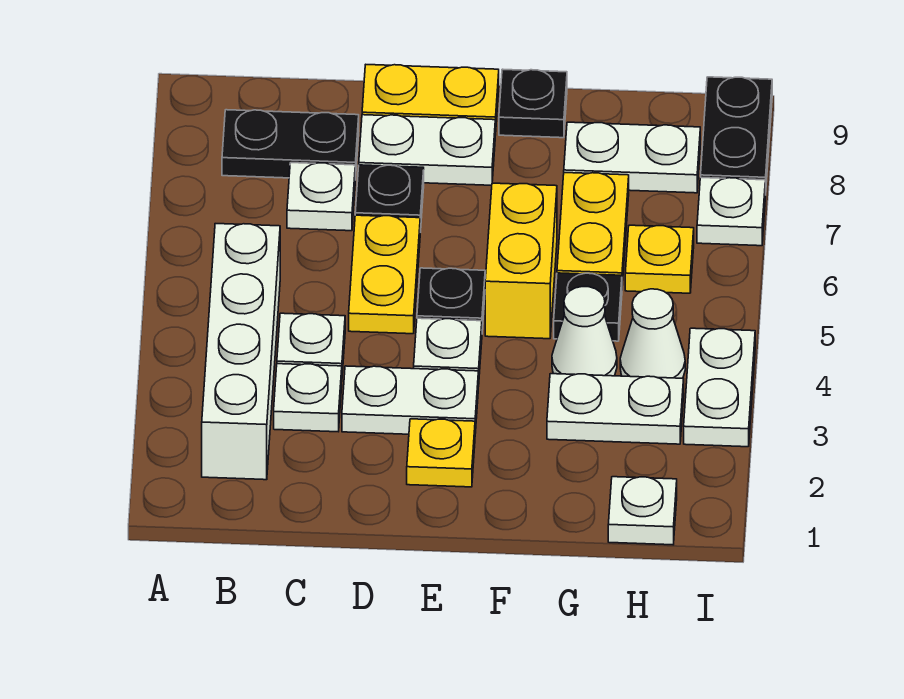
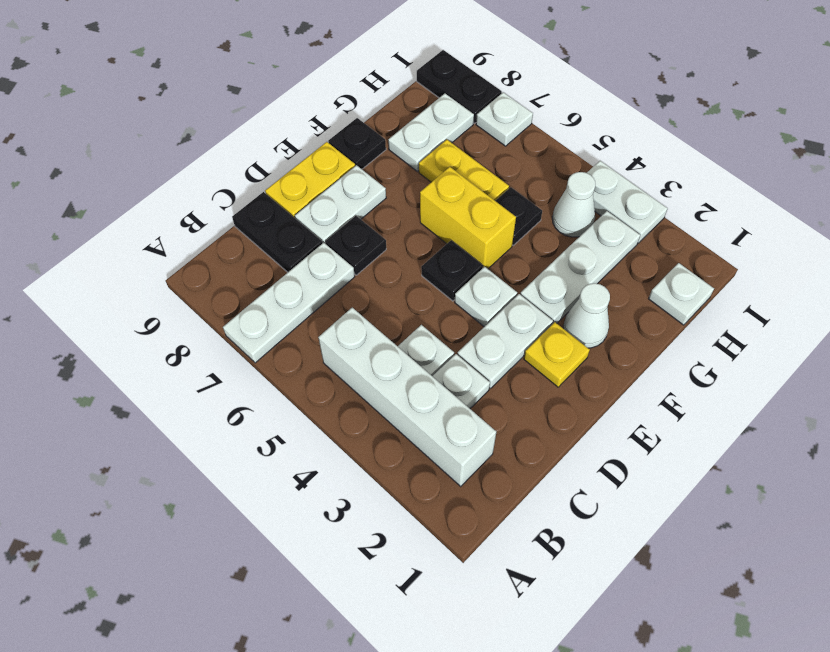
black plate B8:C8 level 1 -> black plate C8:C9 level 1
white plate C7 level 1 -> white plate A7:C7 level 1
yellow plate D5:D6 level 1 -> none
white plate G3:H3 level 1 -> white plate F3:H3 level 1
white cone G4 level 1 -> white cone F2 level 1
yellow plate H6 level 1 -> none

